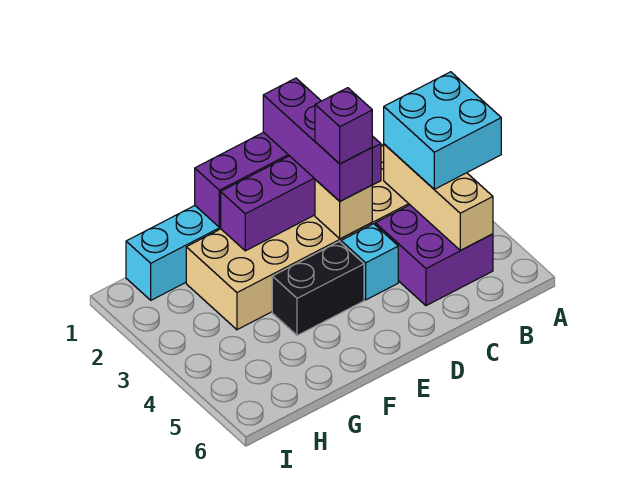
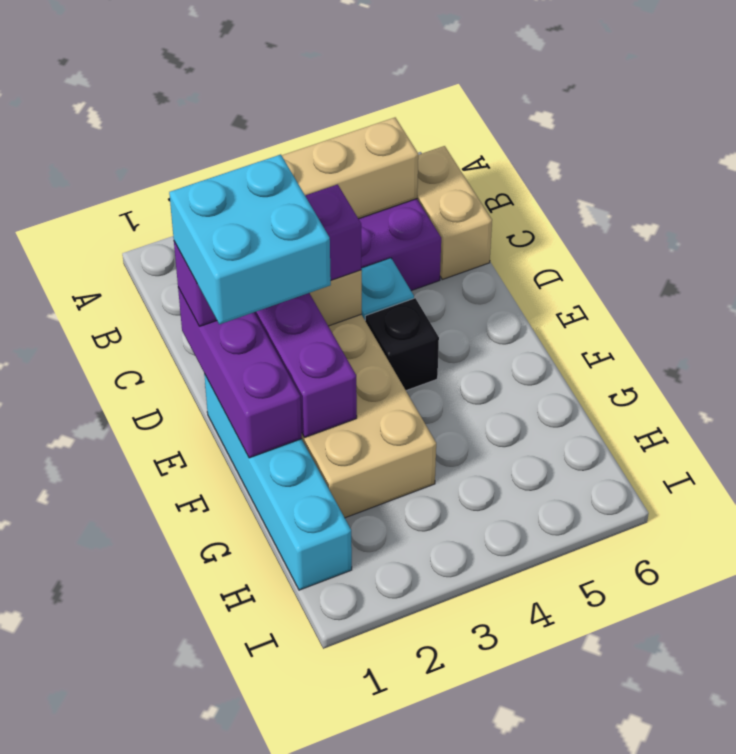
cyan brick A3:B4 level 3 -> cyan brick D1:E2 level 4
none -> tan brick B6:C6 level 1
purple brick D3 level 4 -> none
black brick E4:F4 level 1 -> black brick E4 level 1

